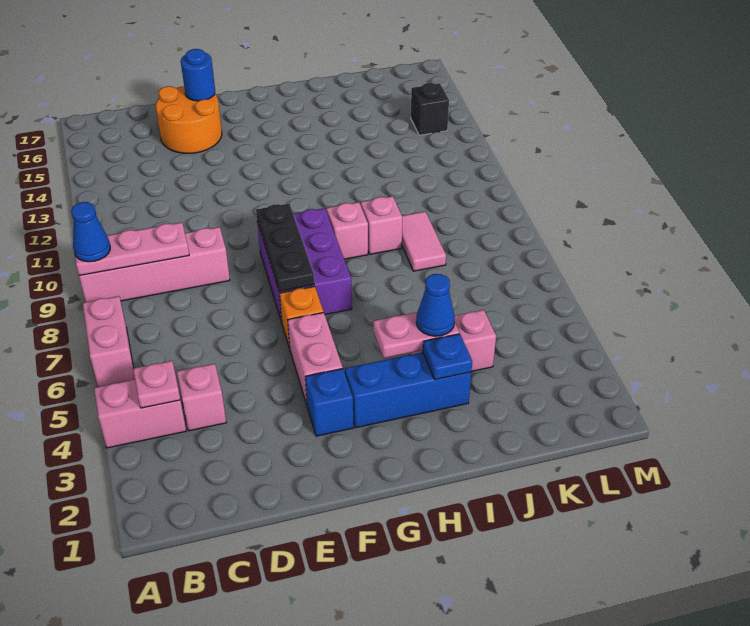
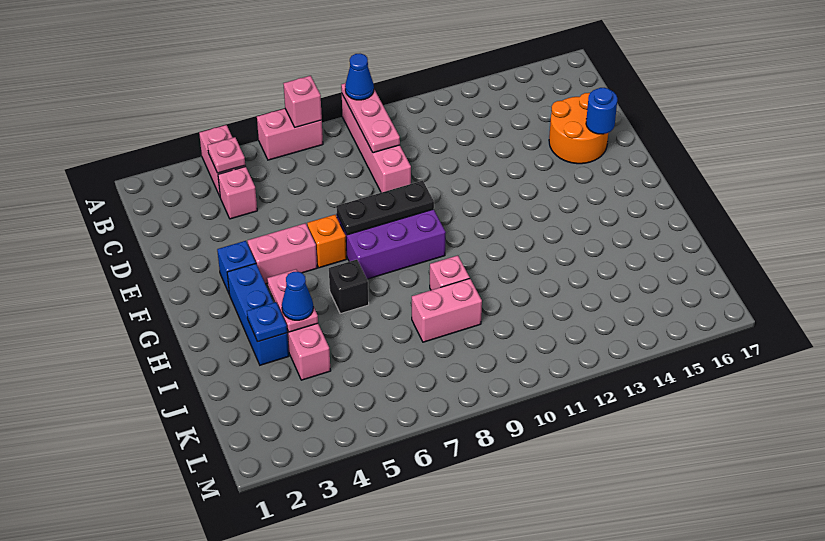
pink brick H9 level 1 -> pink brick A7 level 2
pink tile J8:J9 level 1 -> pink brick J8:J9 level 1
black brick L14 level 1 -> black brick H6 level 1

